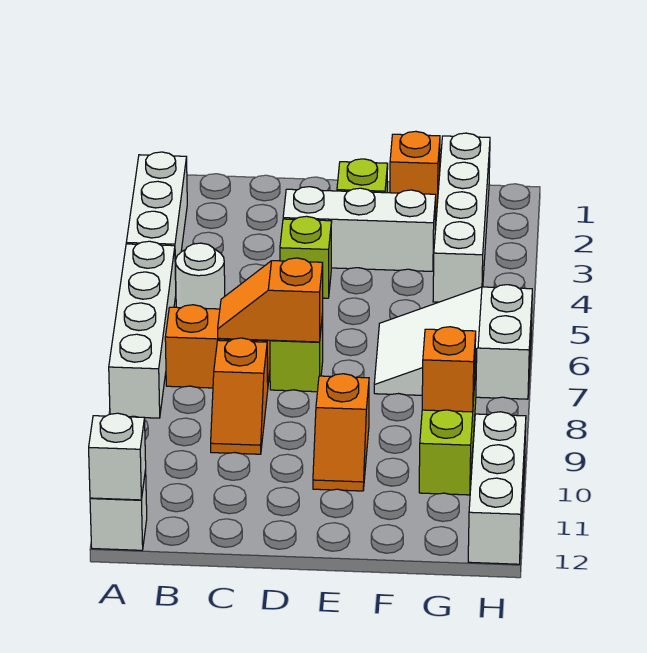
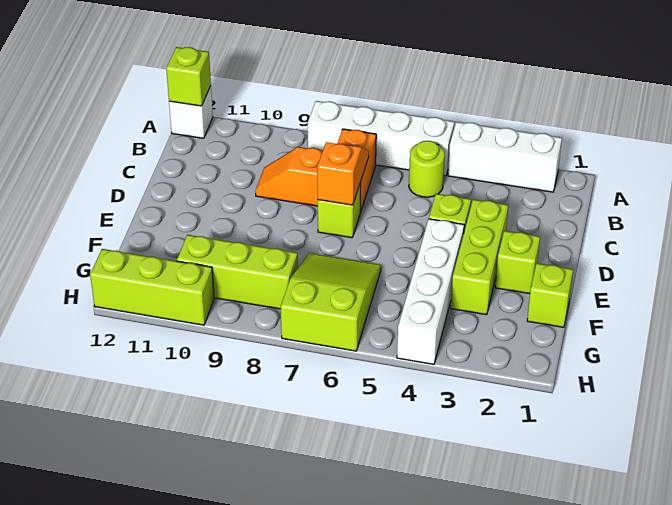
white brick A12 level 2 -> lime brick A12 level 2
white round brick B5 level 1 -> lime round brick B5 level 1
white brick D3:F3 level 1 -> lime brick D3:F3 level 1
orange slope E9:E10 level 1 top 9 -> none
orange brick F1 level 1 -> lime brick F1 level 1
white slope F6:H7 level 1 top H -> lime slope F6:H7 level 1 top H
white brick G1:G4 level 1 -> white brick E4:H4 level 1
orange brick G9 level 2 -> none
white brick H10:H12 level 1 -> lime brick H10:H12 level 1

